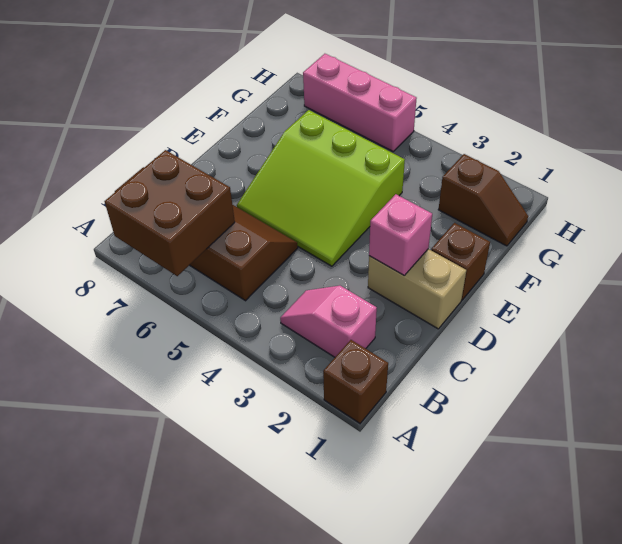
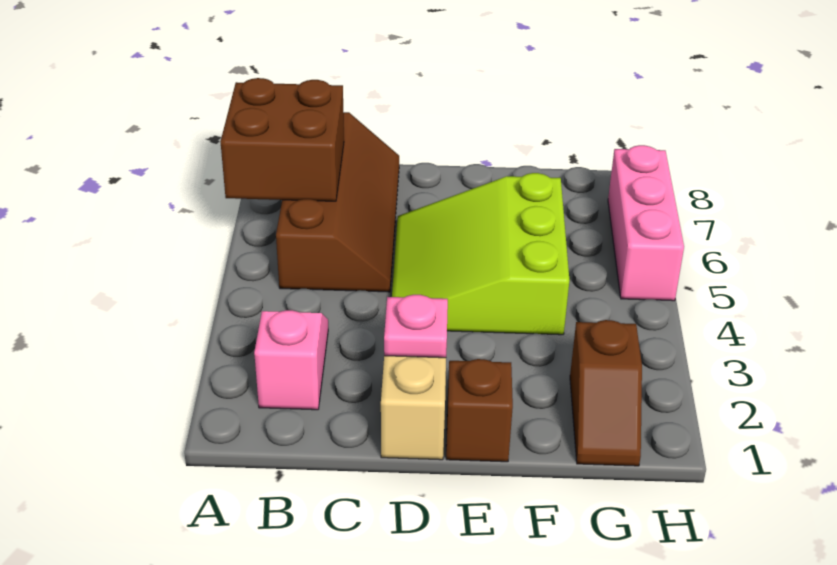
brown brick A1 level 1 -> none
pink brick D2 level 2 -> pink plate D2 level 2

